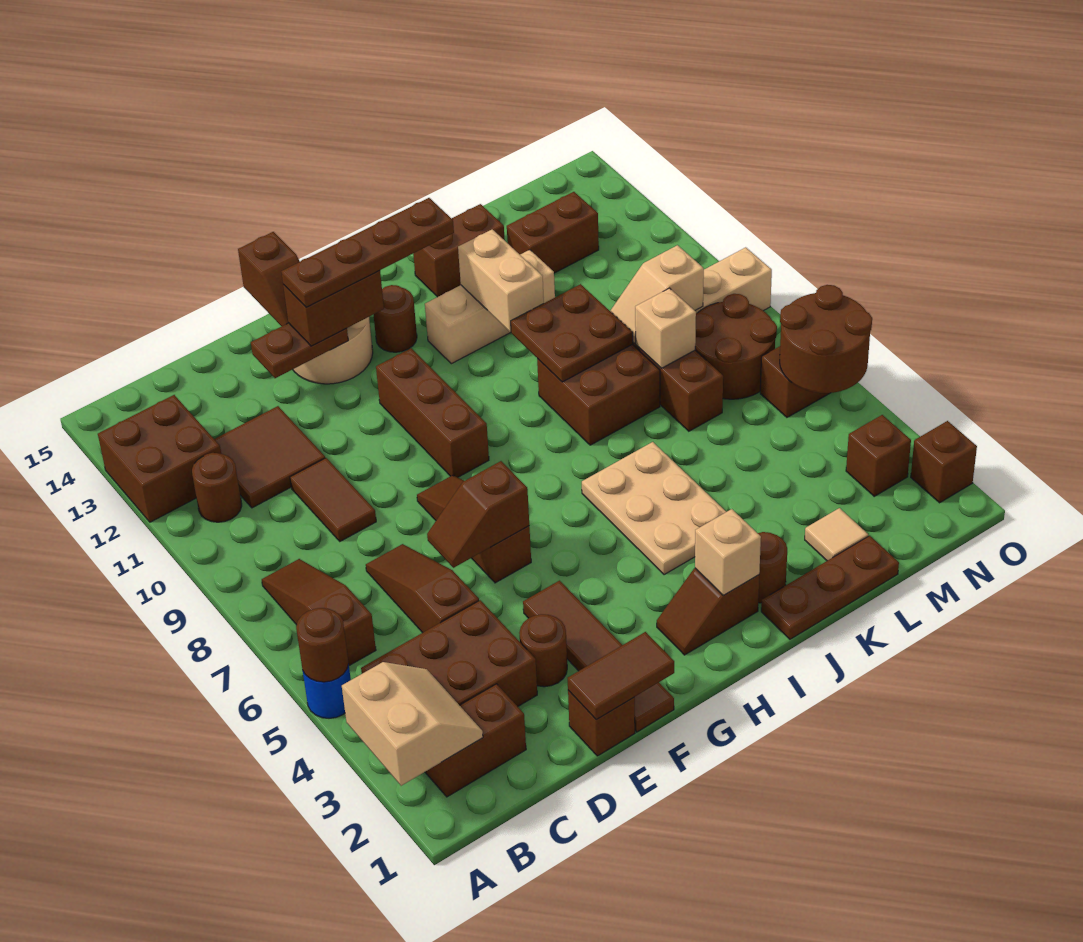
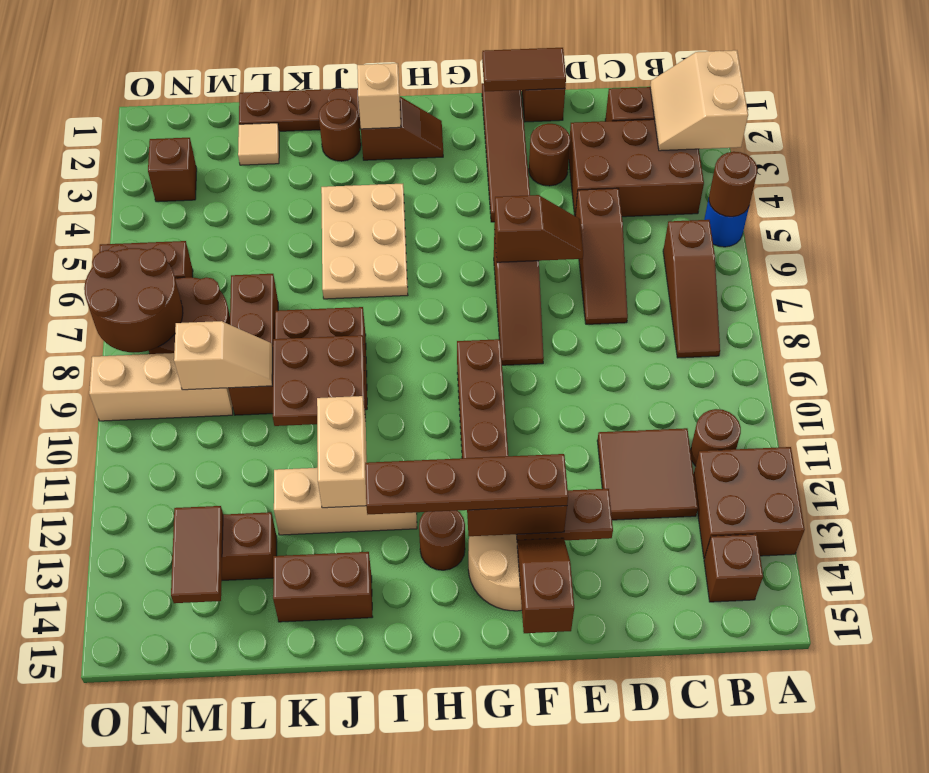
brown tile D9:D10 level 1 -> brown tile M13:M14 level 2
tan brick L8 level 2 -> none
brown round brick N5:O6 level 2 -> brown round brick N7:O8 level 2
brown brick O2 level 1 -> brown brick B14 level 1

